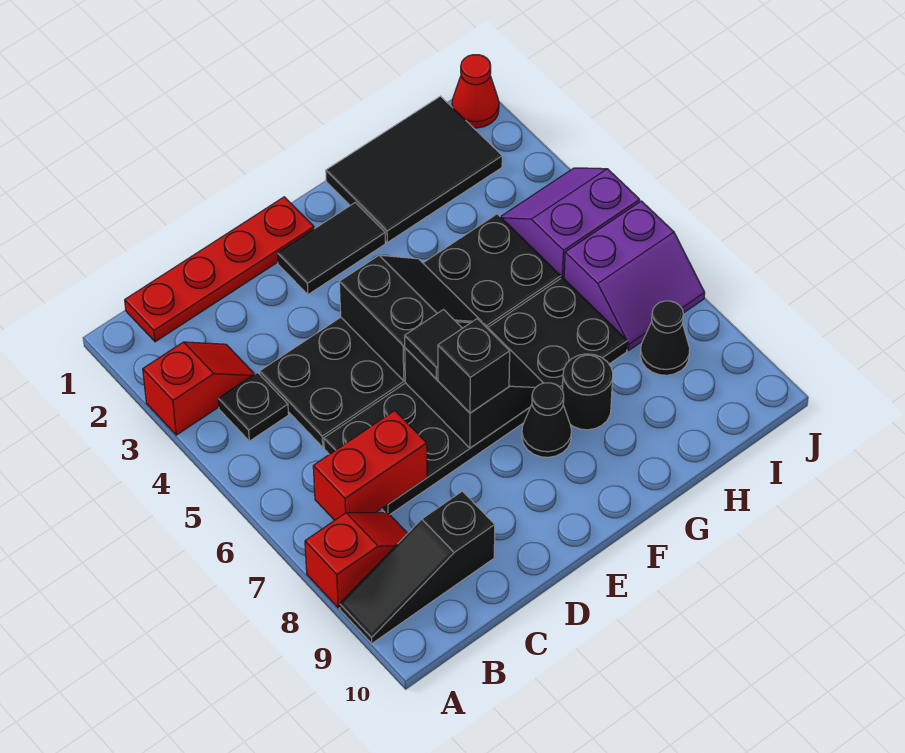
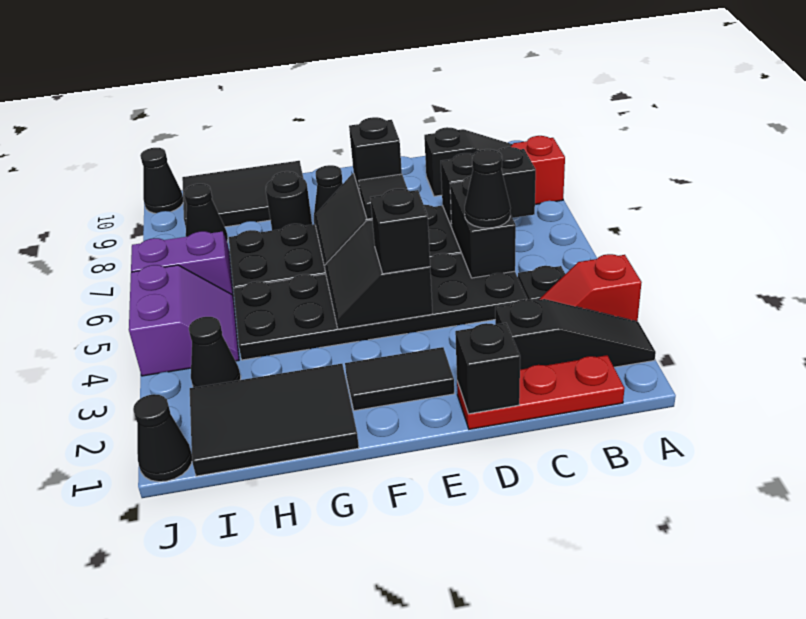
none -> black slope A2:C2 level 1 top C
red plate B1:E1 level 1 -> red plate B1:D1 level 1
red brick B7:C7 level 2 -> black brick B7:C7 level 2
none -> black brick C5:C6 level 2
none -> black cone C5 level 3
none -> black brick D1 level 2
none -> black brick E4 level 3
none -> black tile G9:I10 level 1
none -> black cone I3 level 1
purple slope I4:J5 level 1 top 5 -> purple slope I4:J5 level 1 top J
red cone J1 level 1 -> black cone J1 level 1
none -> black cone J10 level 1

